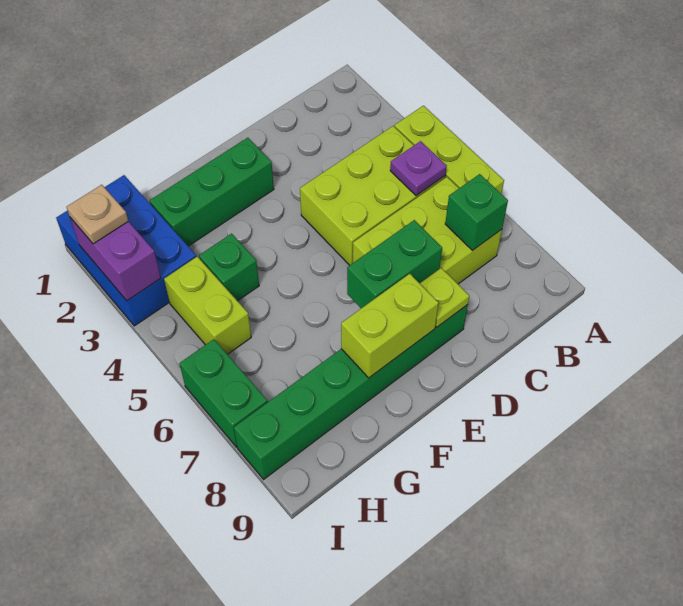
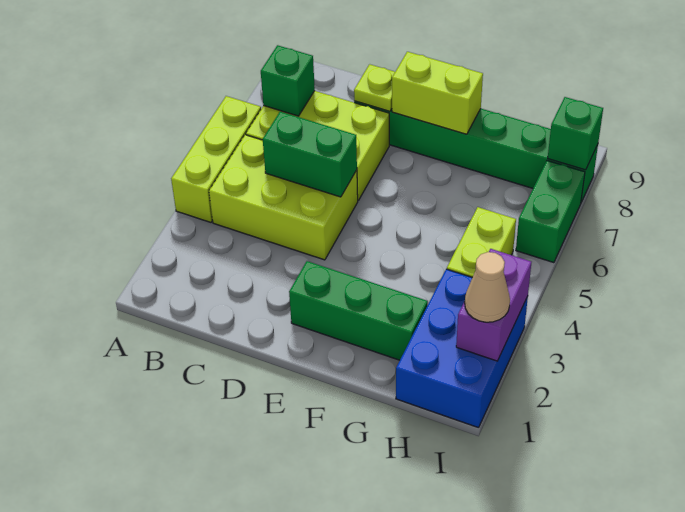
purple plate B5 level 2 -> none
green brick D7:E7 level 2 -> green brick C5:D5 level 2
green brick G4 level 1 -> green brick I8 level 2
tan plate I2 level 3 -> tan cone I2 level 3

